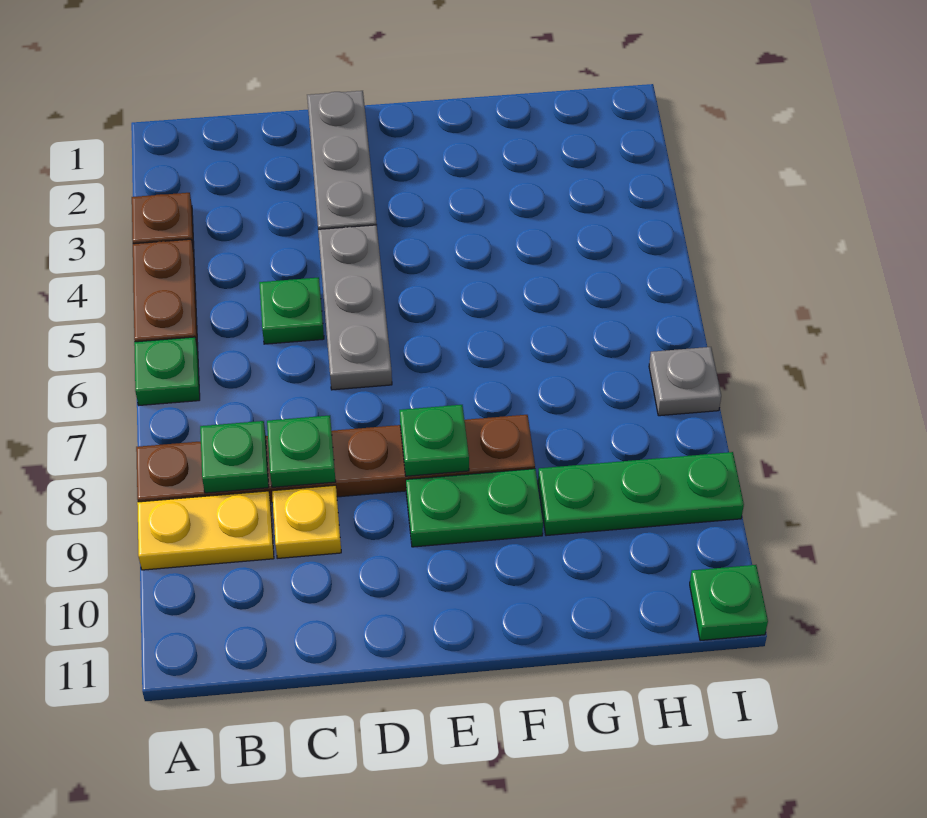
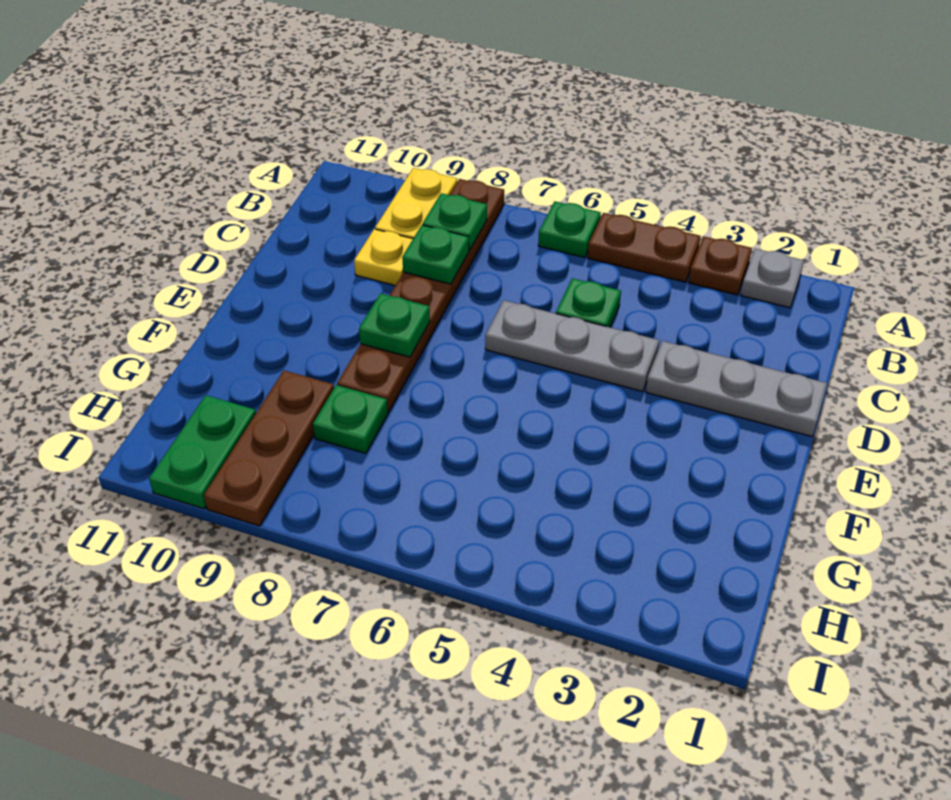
green plate E9:F9 level 1 -> green plate H10:I10 level 1
green plate G9:I9 level 1 -> brown plate G9:I9 level 1
grey plate I7 level 1 -> grey plate A2 level 1
green plate I11 level 1 -> green plate G8 level 1

